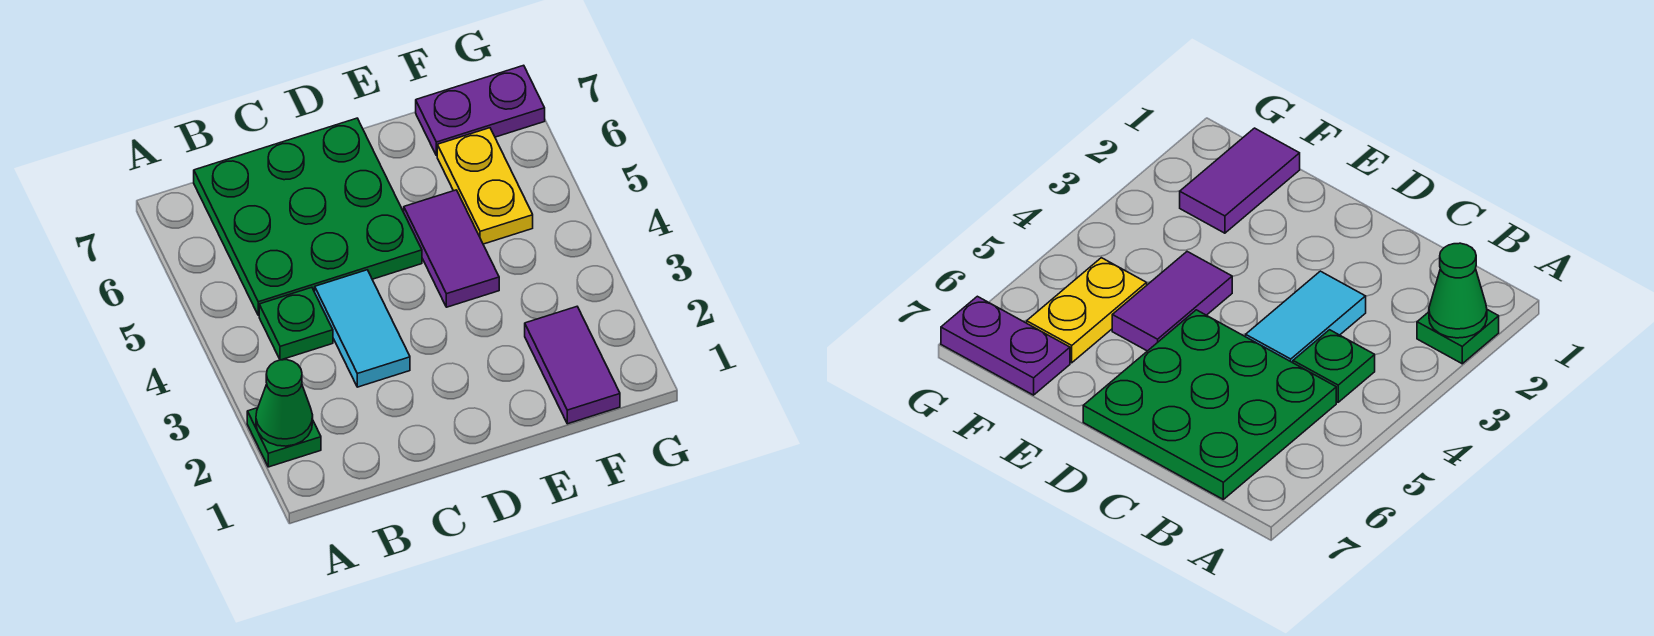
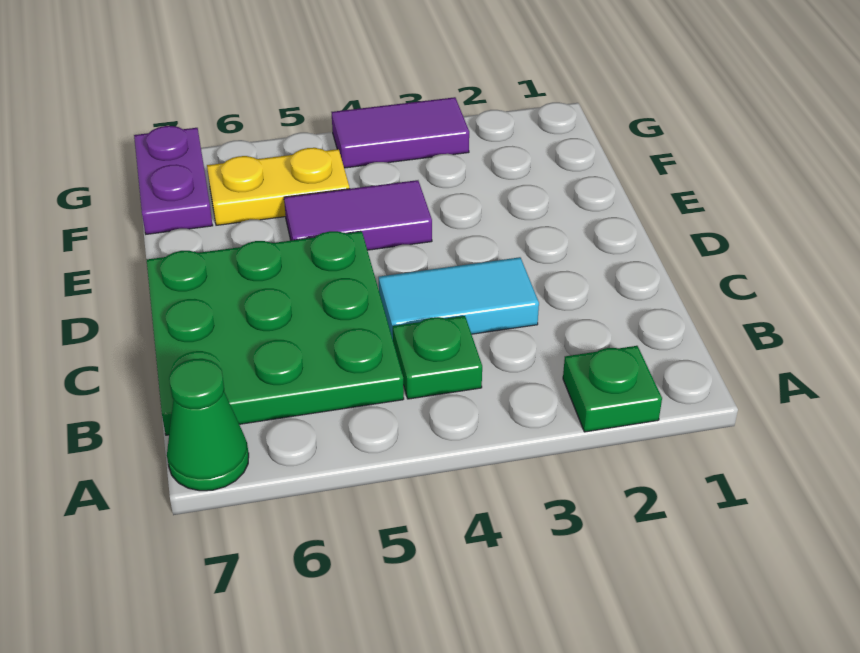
green cone A2 level 2 -> green cone A7 level 1
purple tile F1:F2 level 1 -> purple tile G3:G4 level 1

